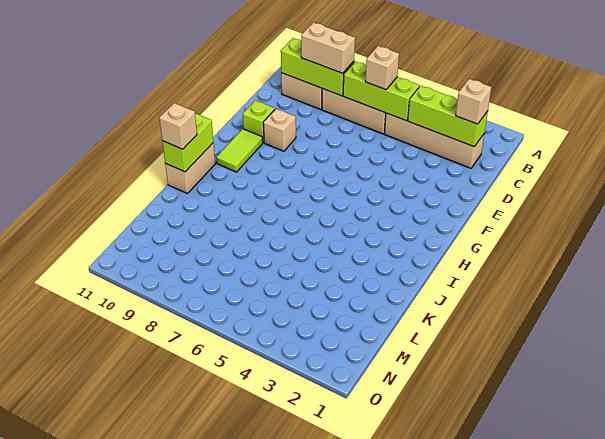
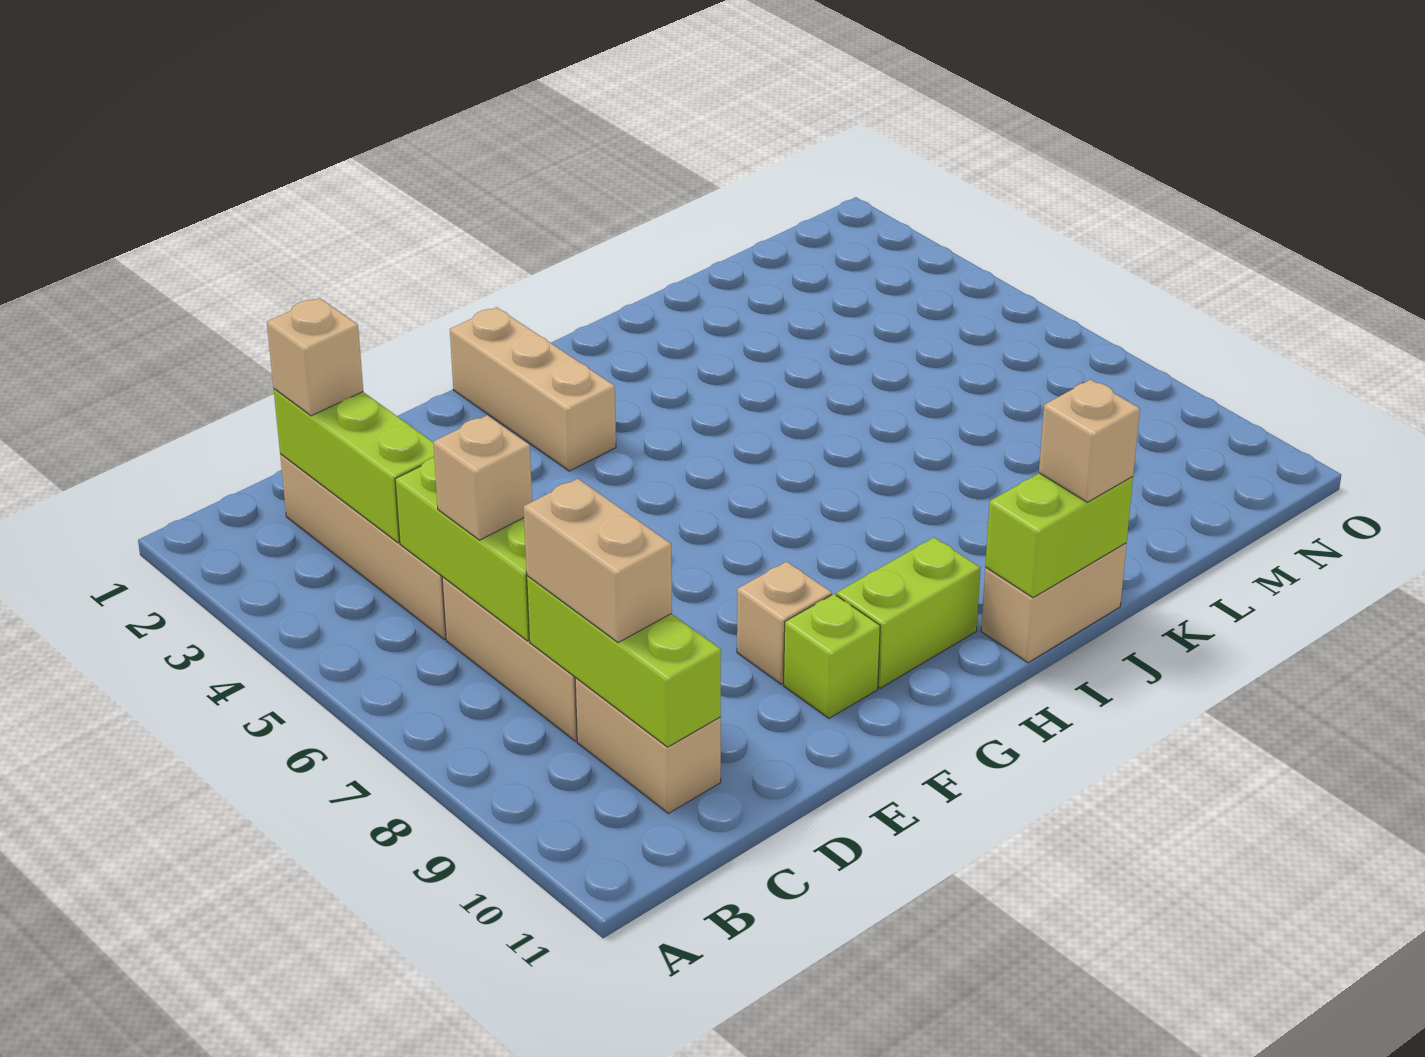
none -> tan brick G1:G3 level 1
lime tile G10:H10 level 1 -> lime brick G10:H10 level 1

